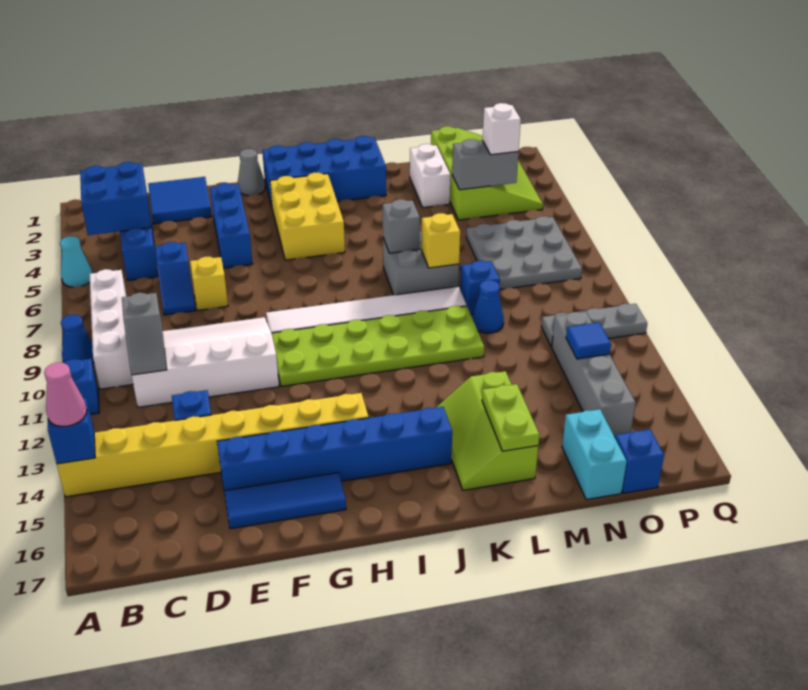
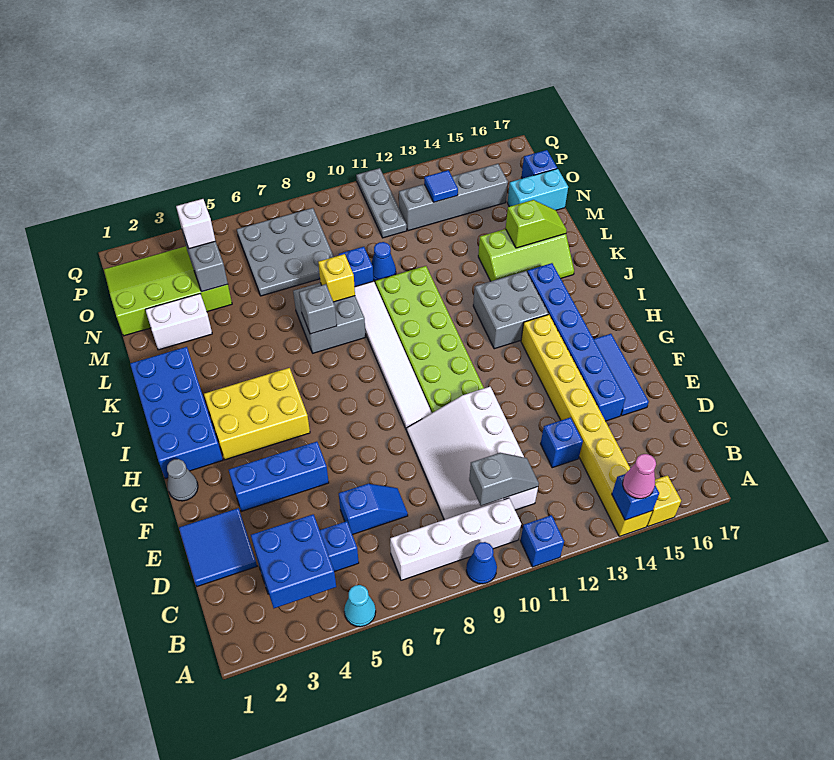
yellow brick E7 level 1 -> yellow brick A15 level 1
none -> grey brick I13:J14 level 1
lime plate L15:L16 level 2 -> lime slope L15:L16 level 2 top 15

